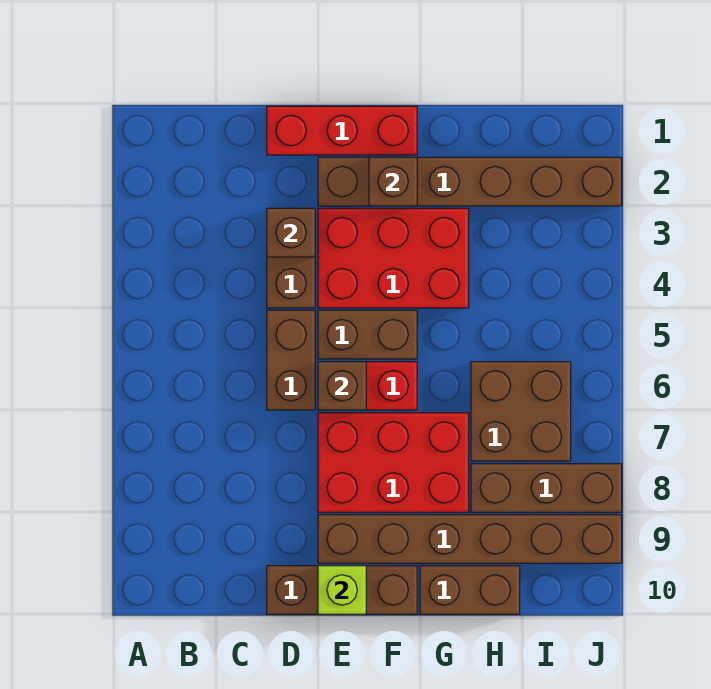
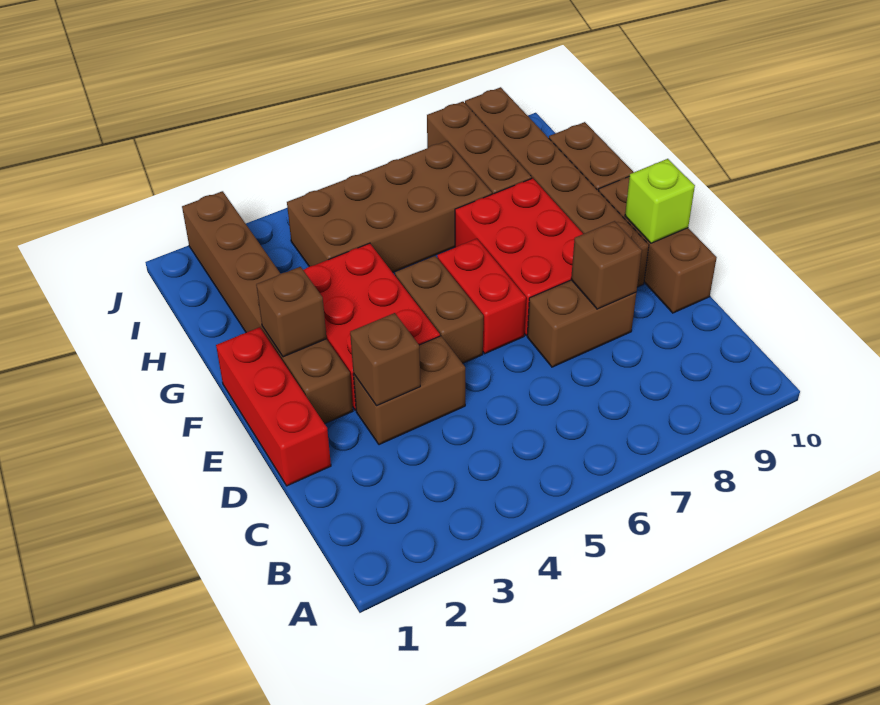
brown brick D5:D6 level 1 -> brown brick D7:D8 level 1
brown brick E6 level 2 -> brown brick D8 level 2
brown brick H6:I7 level 1 -> brown brick H4:I7 level 1

